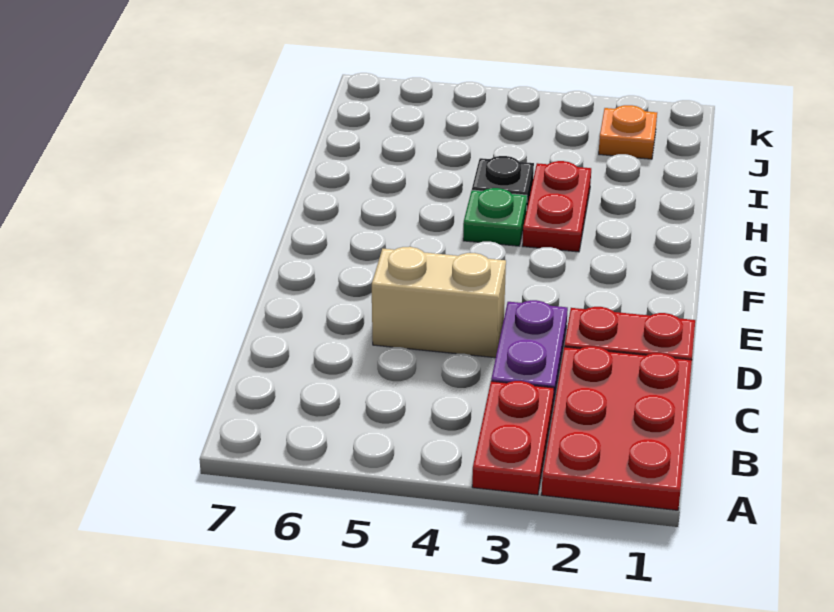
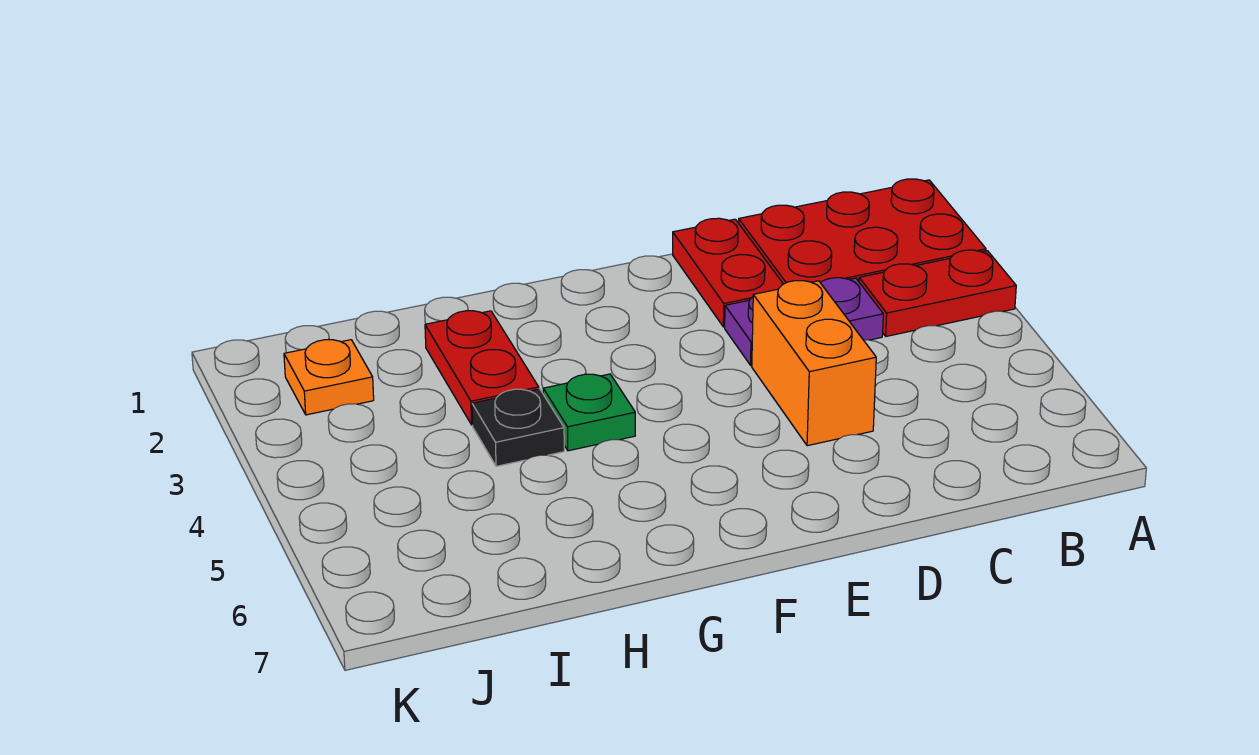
tan brick D4:D5 level 1 -> orange brick D4:D5 level 1
red plate G3:H3 level 1 -> red plate H2:H3 level 1

